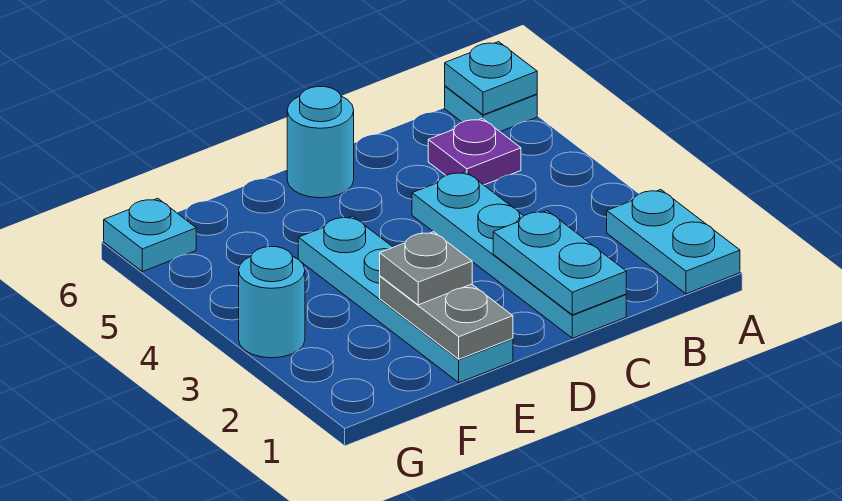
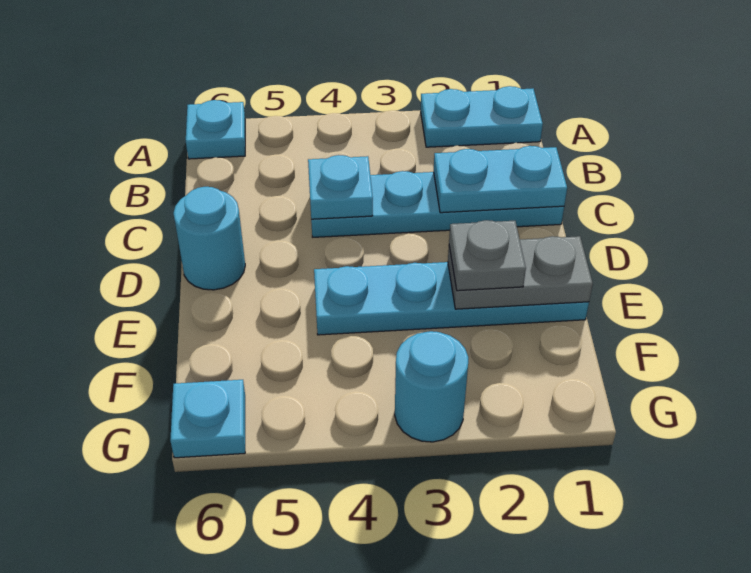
cyan plate A6 level 2 -> cyan plate C4 level 2
purple plate B5 level 1 -> none

